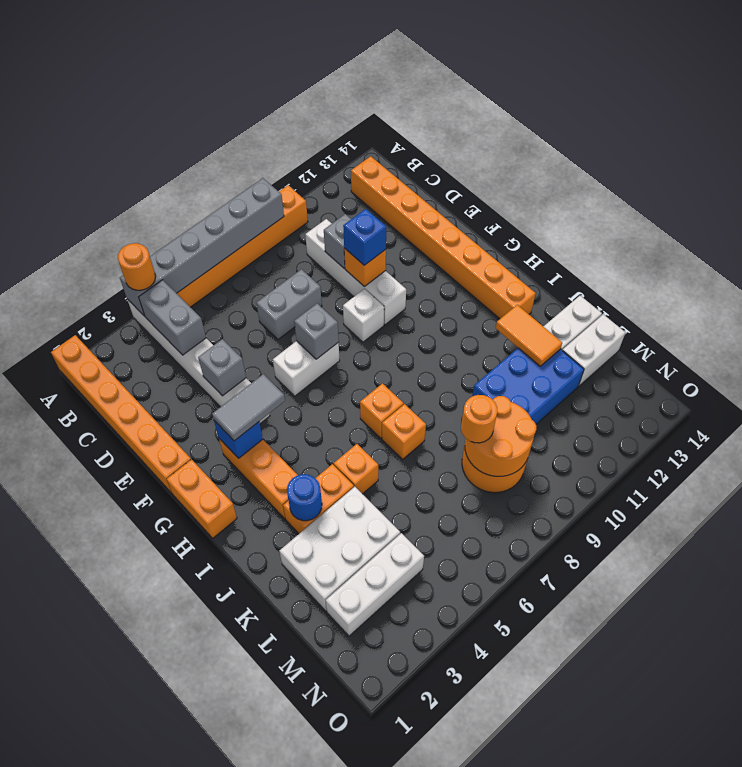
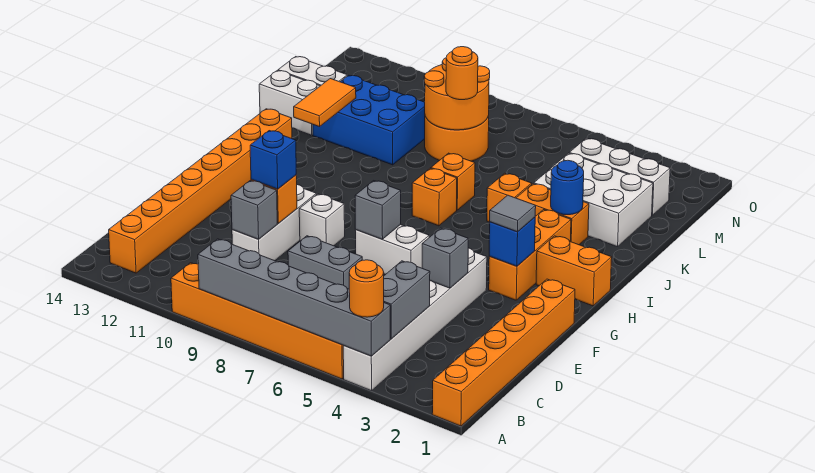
white brick C10:F10 level 1 -> white brick D10:F10 level 1
orange brick G1:H1 level 1 -> orange brick H1:H2 level 1
grey tile G3:G4 level 3 -> grey tile G3 level 3

